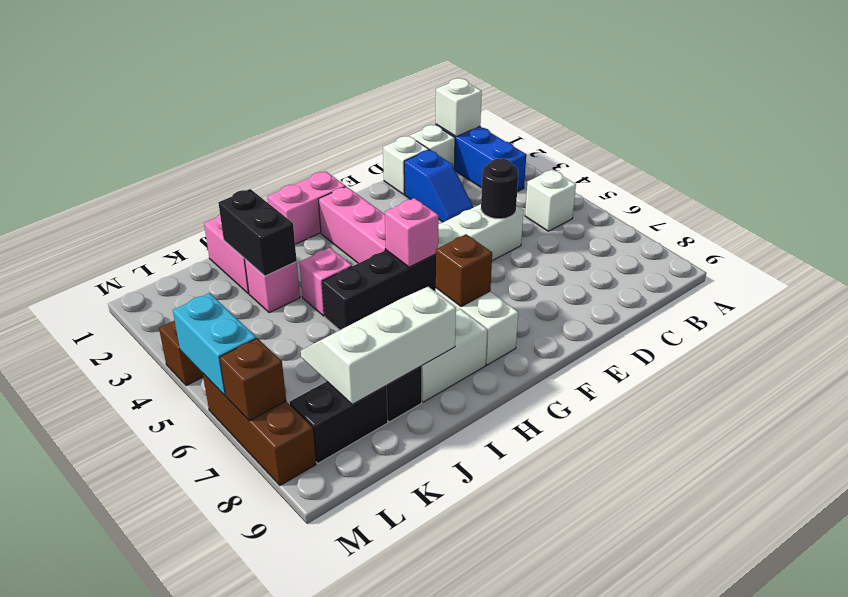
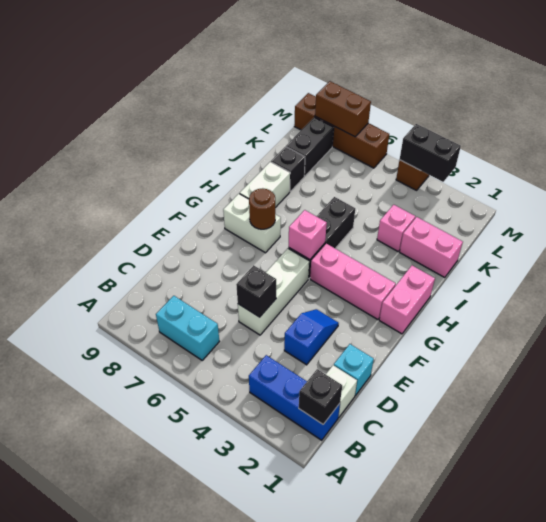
white brick B1 level 2 -> black brick B1 level 2
white brick B5 level 1 -> none
white brick D1 level 1 -> cyan brick D1 level 1
blue slope D2:D3 level 1 top 2 -> blue slope D3:E3 level 1 top D
black round brick D5 level 2 -> black brick D5 level 2
brown brick G7 level 2 -> brown round brick G7 level 2
pink brick I4 level 1 -> none
white slope I7:K8 level 2 top 8 -> none
black brick J2:J3 level 2 -> black brick M3:M4 level 2
cyan brick M5:M6 level 2 -> cyan brick B6:B7 level 1
brown brick M6:M8 level 1 -> brown brick M6:M9 level 1
brown brick M7 level 2 -> brown brick M7:M8 level 2

